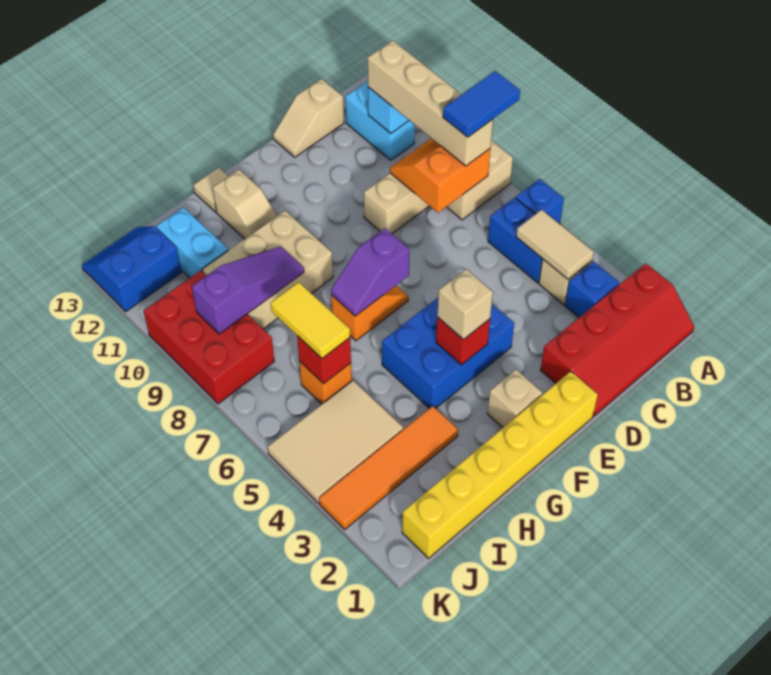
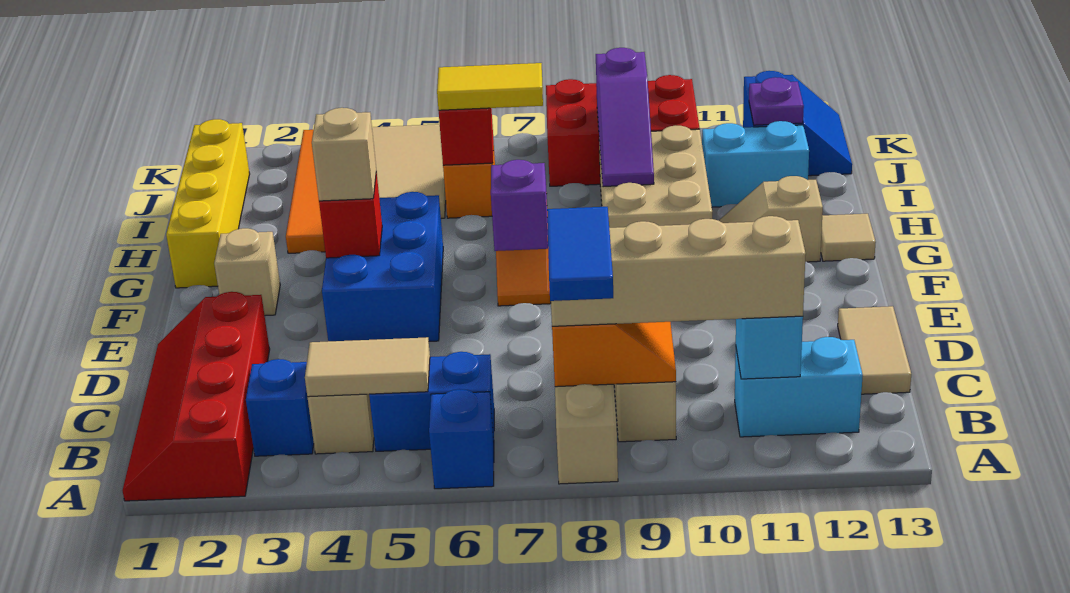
tan slope C13:D13 level 1 top C -> tan tile C13:D13 level 1
yellow brick E1:J1 level 1 -> yellow brick G1:J1 level 1
none -> purple plate J12 level 2

